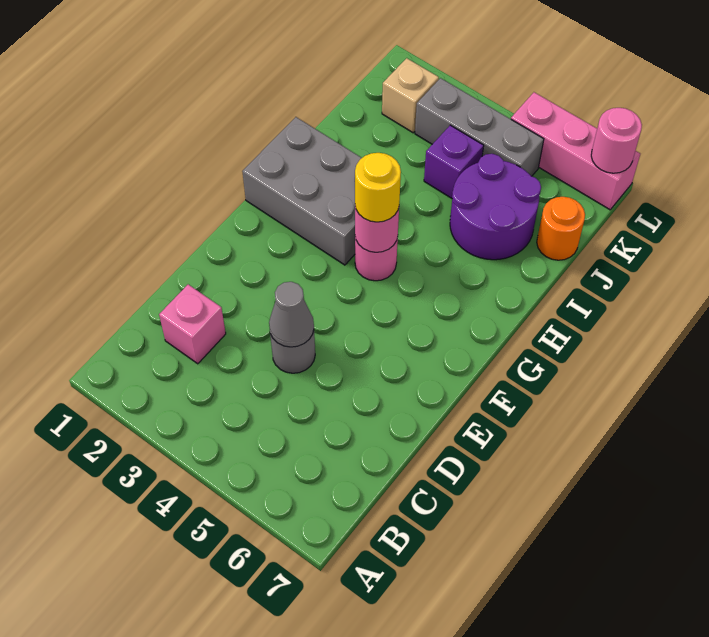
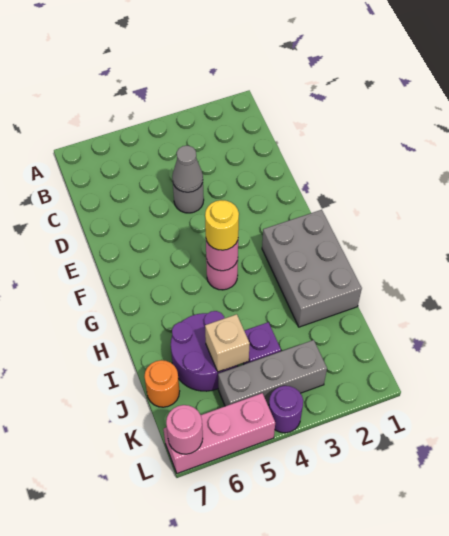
pink brick C2 level 1 -> none
grey brick G1:H3 level 1 -> grey brick G1:I2 level 1
tan brick K2 level 1 -> tan brick J5 level 2
none -> purple round brick L4 level 1

